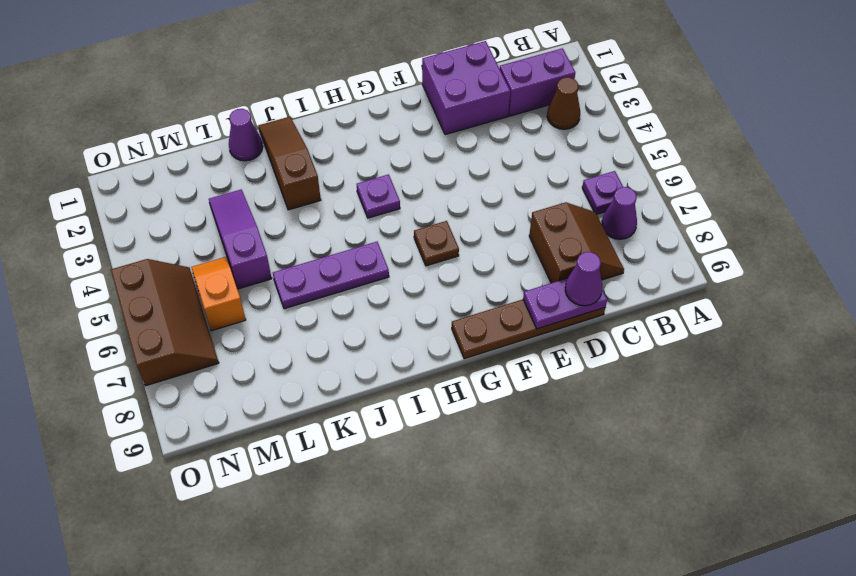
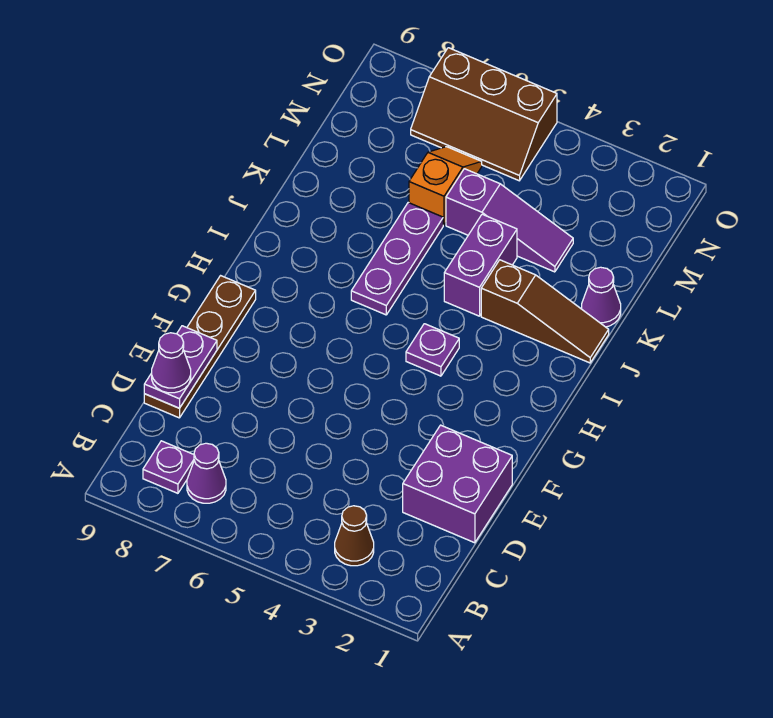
purple brick B2:C2 level 1 -> purple brick J4:K4 level 1
purple plate B6 level 1 -> purple plate B8 level 1
brown slope C7:D8 level 1 top D -> none
brown plate G6 level 1 -> none
orange slope M5:M6 level 1 top 6 -> orange slope L6:M6 level 1 top L

